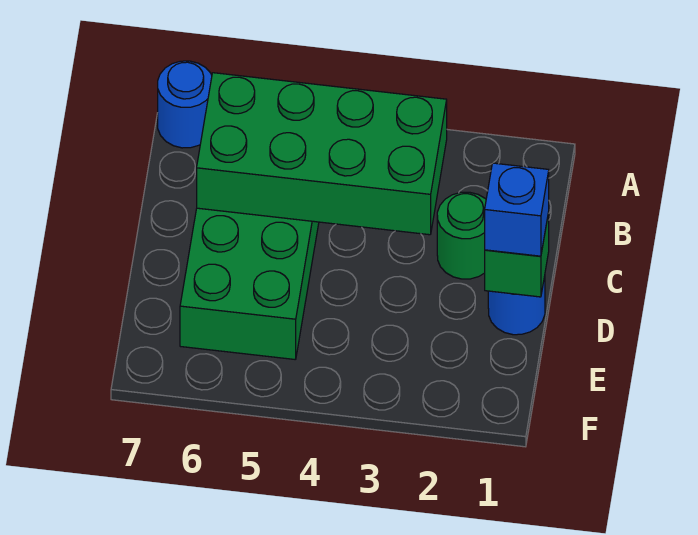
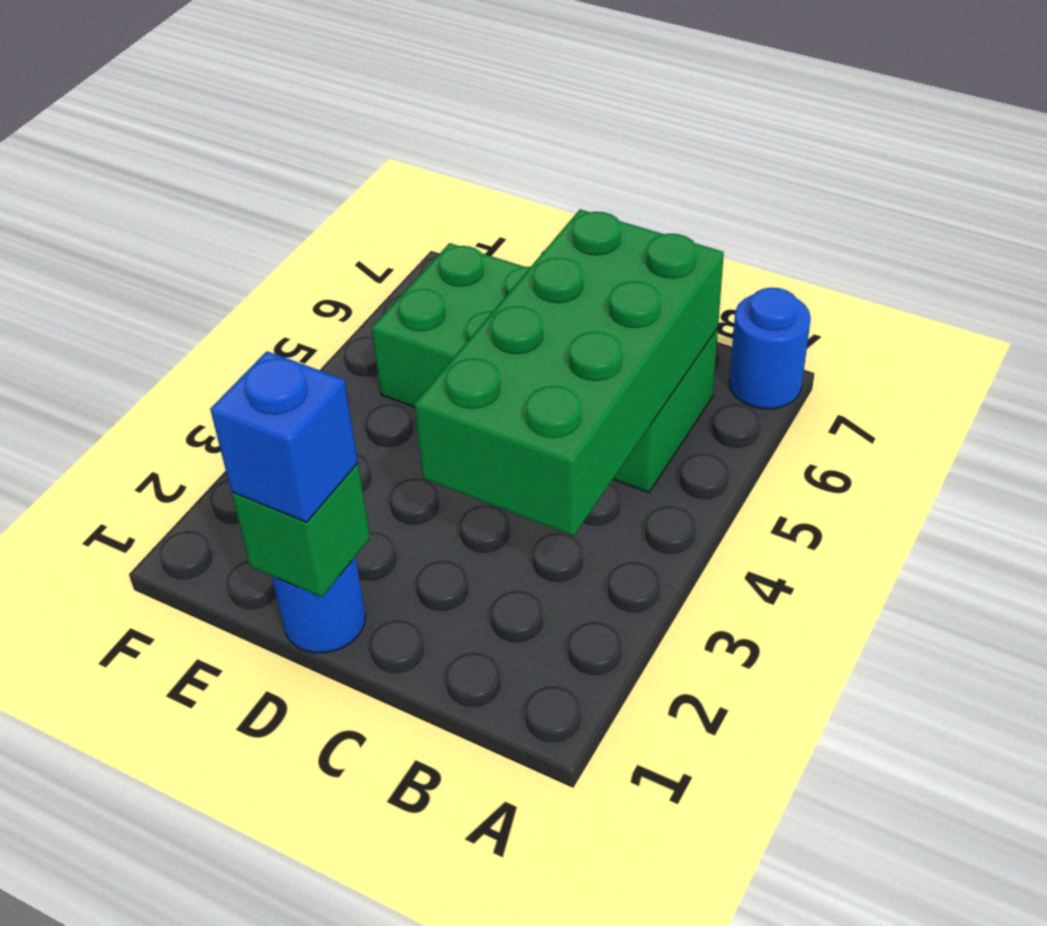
green round brick C2 level 1 -> none

